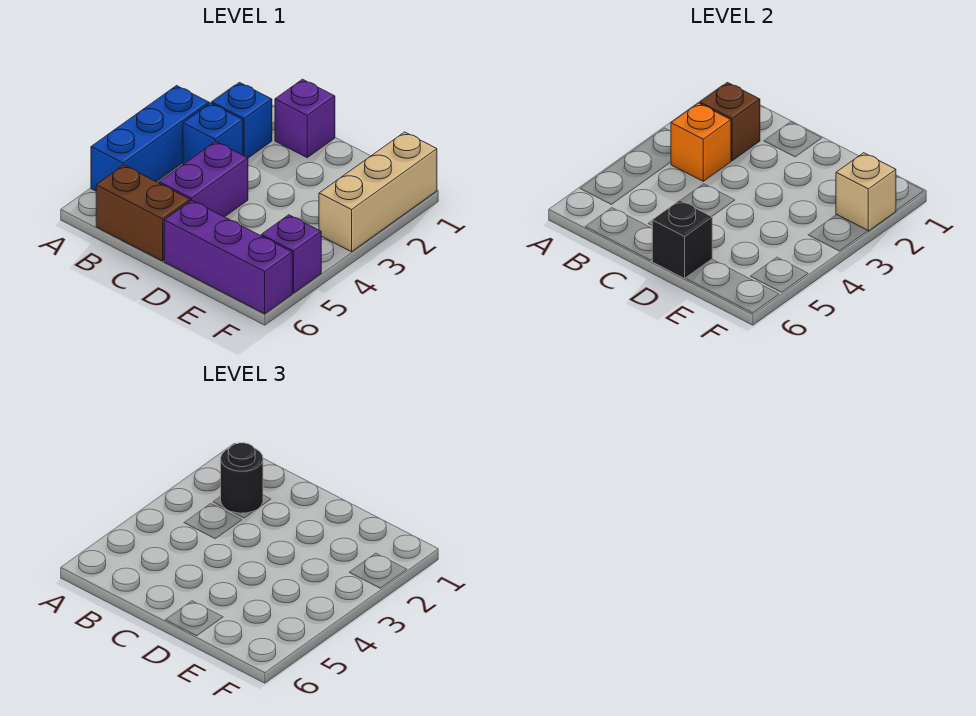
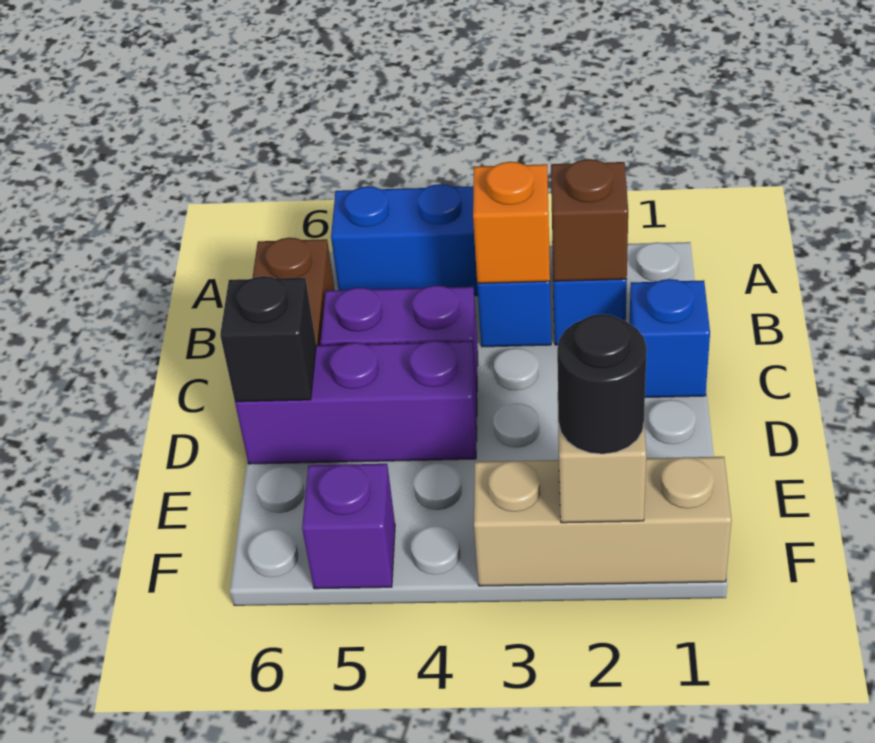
black round brick B2 level 3 -> black round brick F2 level 3
purple brick C1 level 1 -> blue brick C1 level 1
purple brick D6:F6 level 1 -> purple brick D4:D6 level 1

